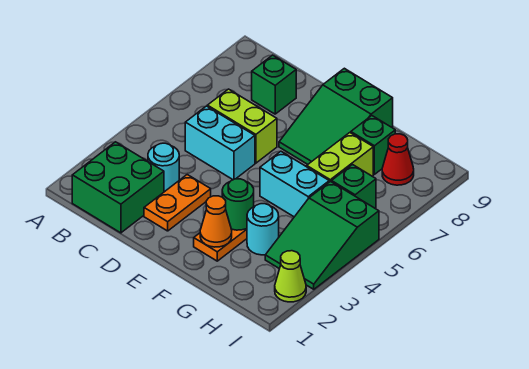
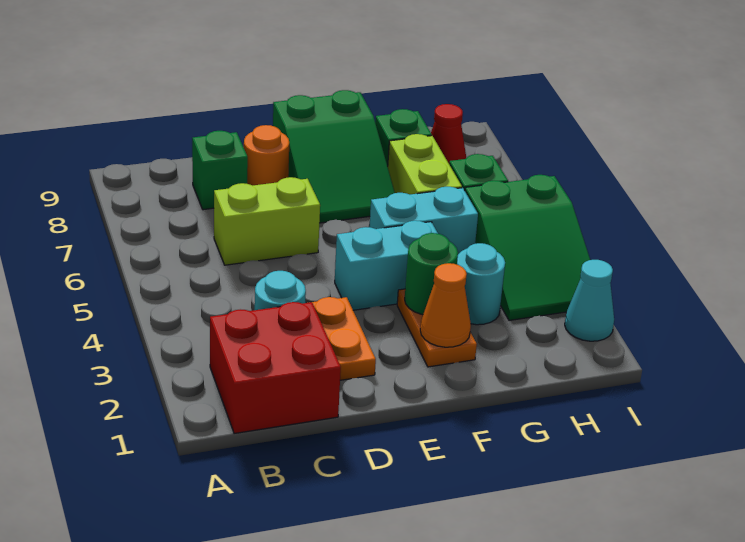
green brick B1:C2 level 1 -> red brick B1:C2 level 1
cyan brick C5:D5 level 1 -> cyan brick E4:F4 level 1
none -> orange round brick D8 level 1
lime cone I2 level 1 -> cyan cone I2 level 1

